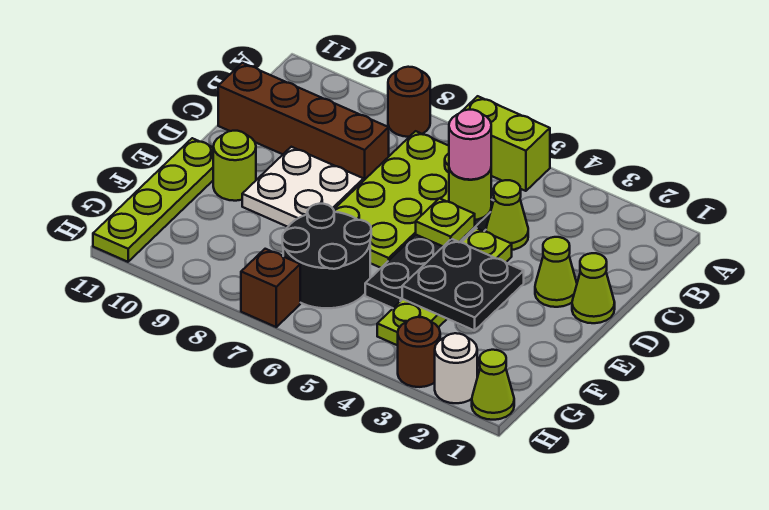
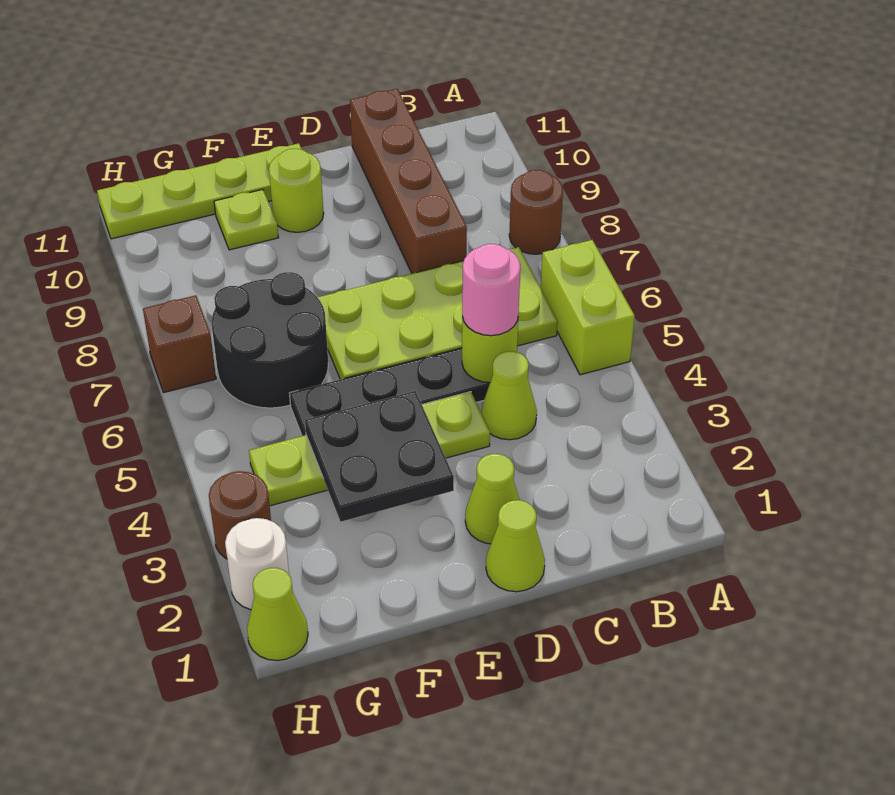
lime plate D5 level 2 -> lime plate F10 level 1
white plate D8:E9 level 1 -> none

